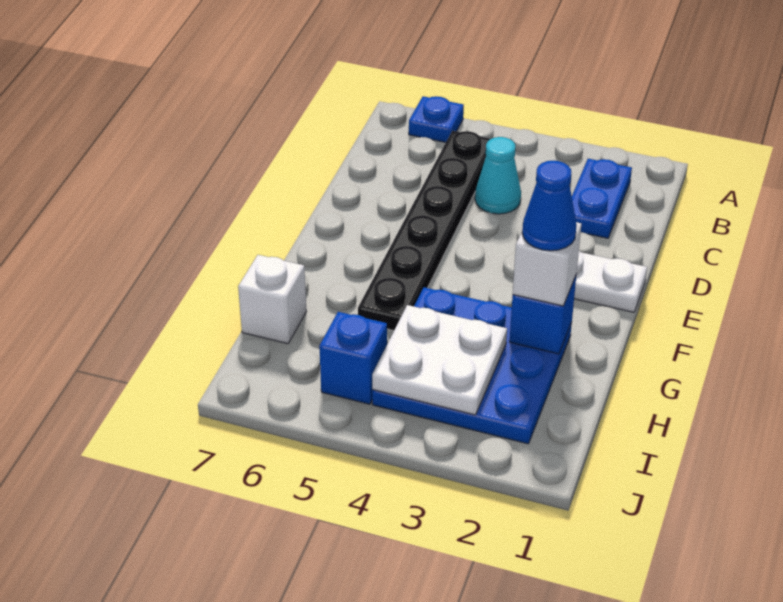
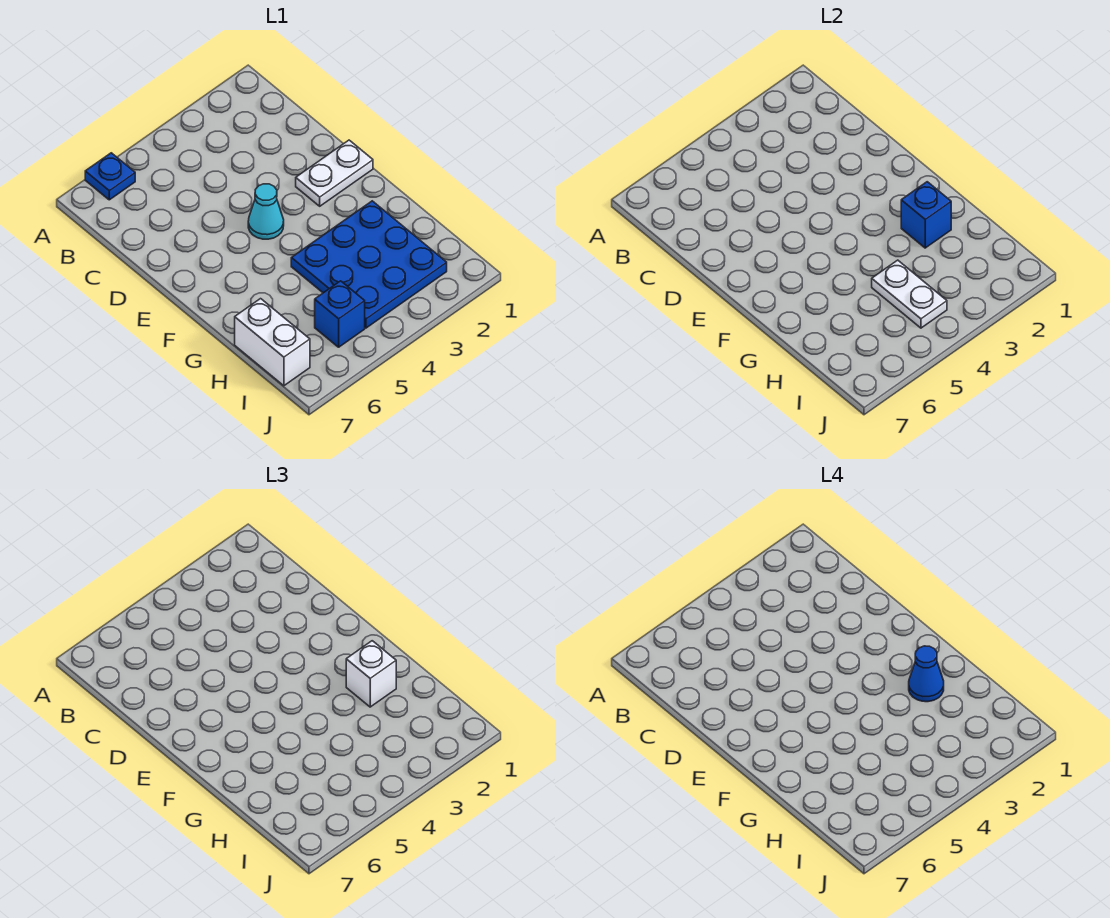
blue plate B2:C2 level 1 -> none
black plate B5:G5 level 1 -> none
cyan cone C4 level 1 -> cyan cone E4 level 1
white plate H3:I4 level 2 -> white plate H4:I4 level 2
white brick H7 level 1 -> white brick H7:I7 level 1

